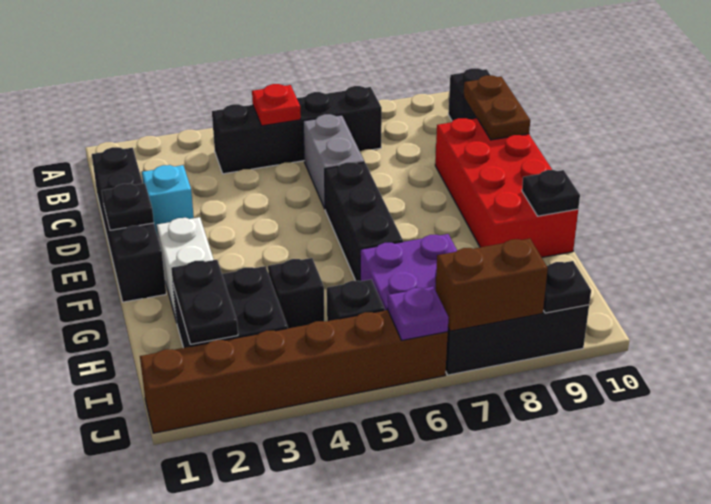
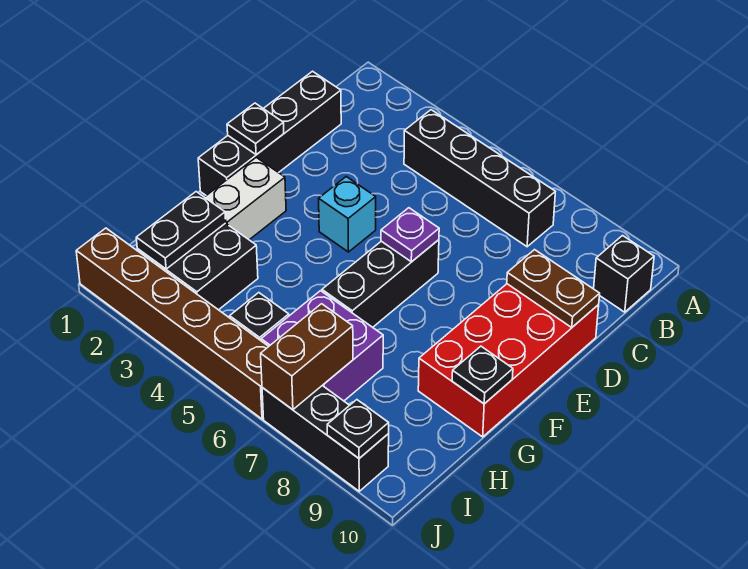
red plate B5 level 2 -> none
grey brick C6:D6 level 1 -> none
brown plate C10:D10 level 2 -> brown plate D9:D10 level 2
cyan brick D2 level 1 -> cyan brick E4 level 1
black brick H4 level 1 -> none
purple plate J6 level 2 -> purple plate E6 level 2
brown brick J7:J8 level 2 -> brown brick I7:J7 level 2

